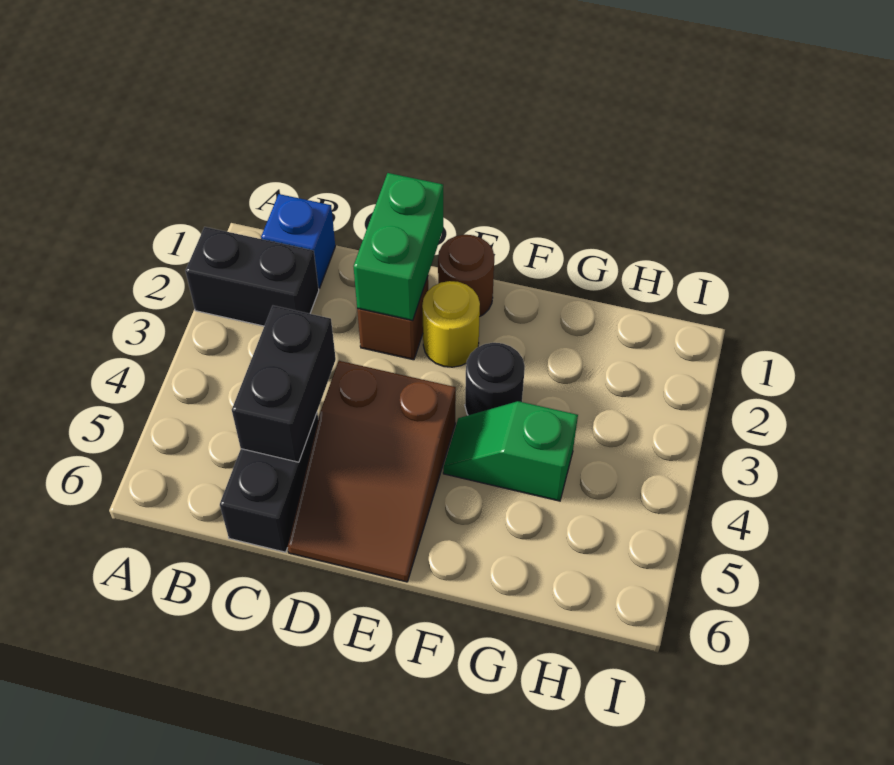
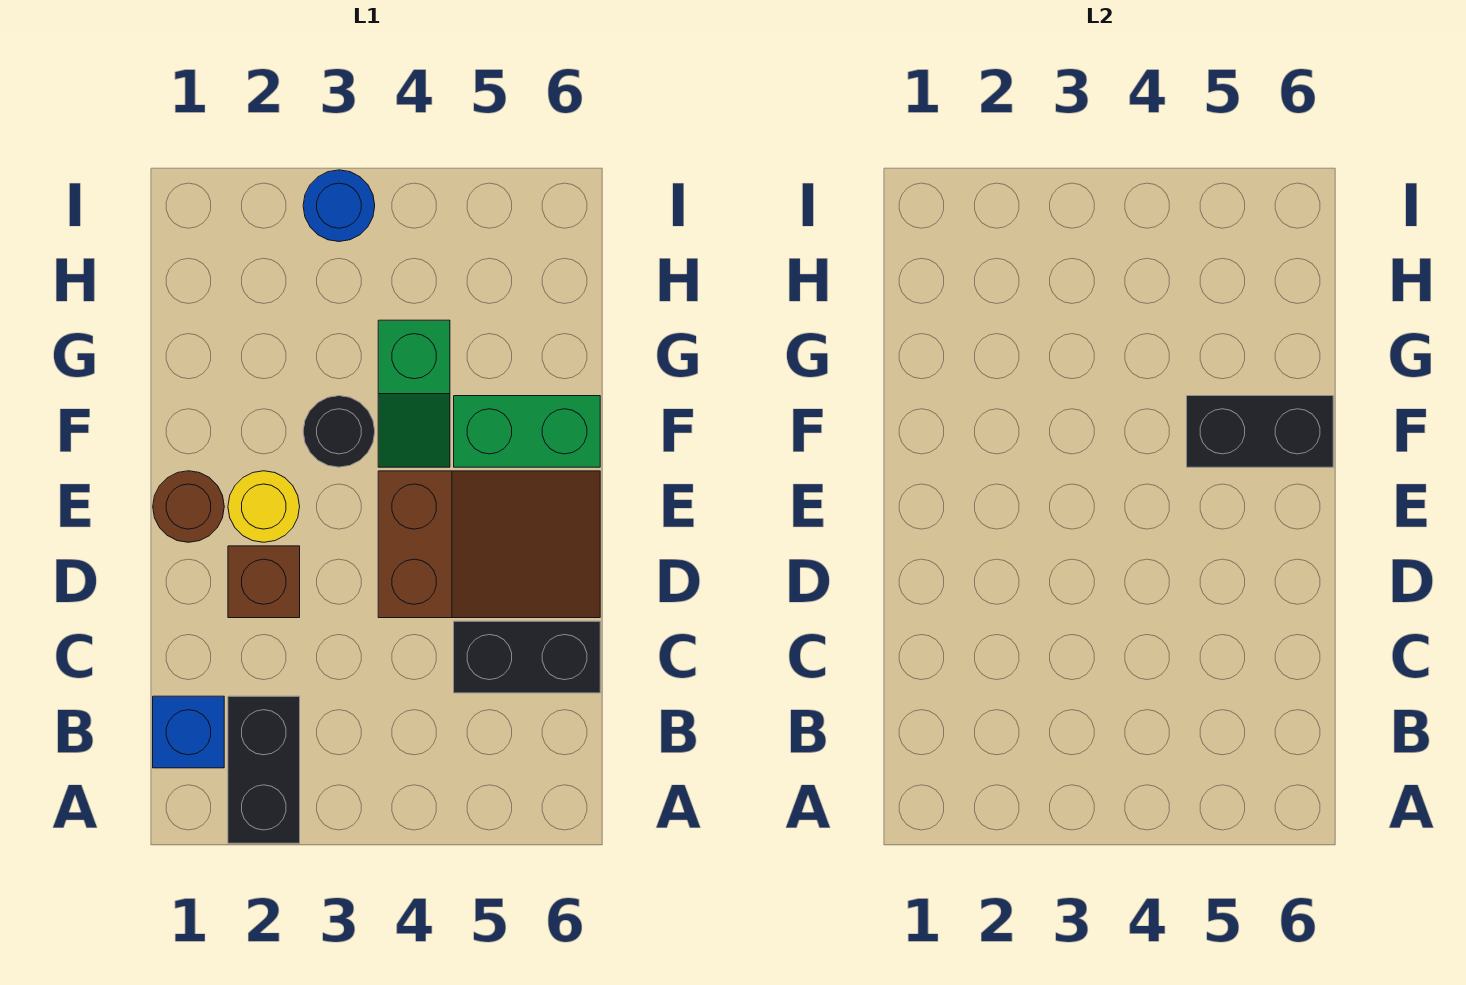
black brick C4:C5 level 2 -> black brick F5:F6 level 2
green brick D1:D2 level 2 -> green brick F5:F6 level 1
none -> blue round brick I3 level 1

